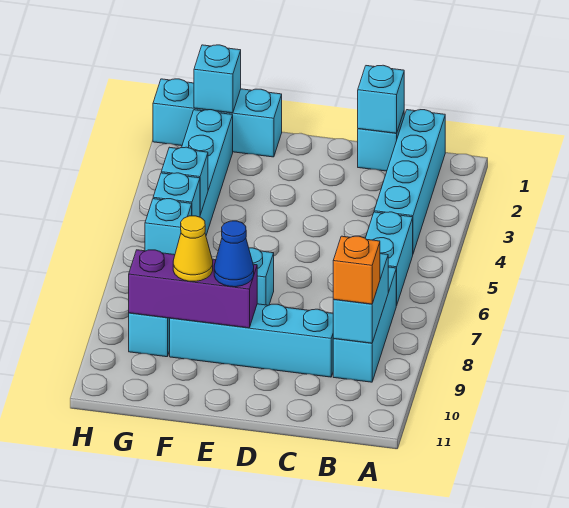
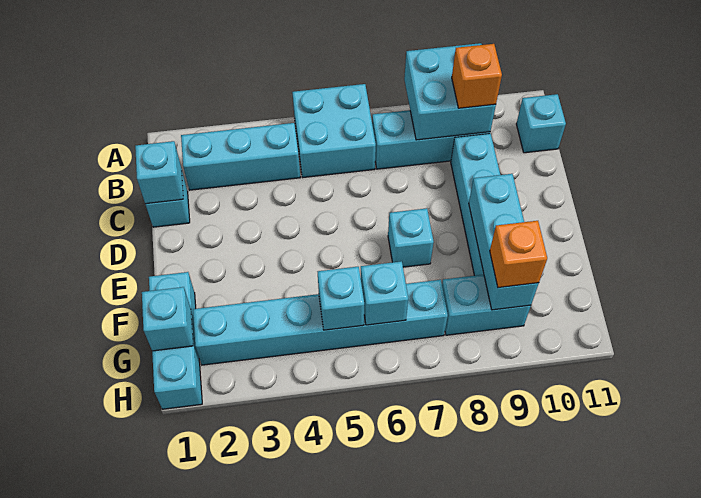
cyan brick B1:B4 level 1 -> cyan brick B2:B4 level 1
cyan brick B5:B6 level 1 -> cyan brick A5:B6 level 1
cyan brick B8:B9 level 2 -> cyan brick A8:B9 level 2
purple brick E9:G9 level 2 -> cyan brick E9:G9 level 2
blue cone E9 level 3 -> none
yellow cone F9 level 3 -> none
cyan brick G7 level 2 -> cyan brick B11 level 1
none -> orange brick G9 level 3

